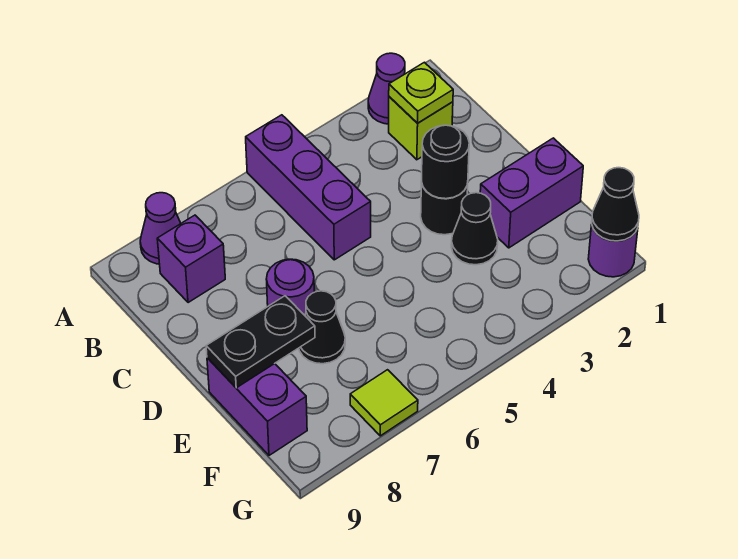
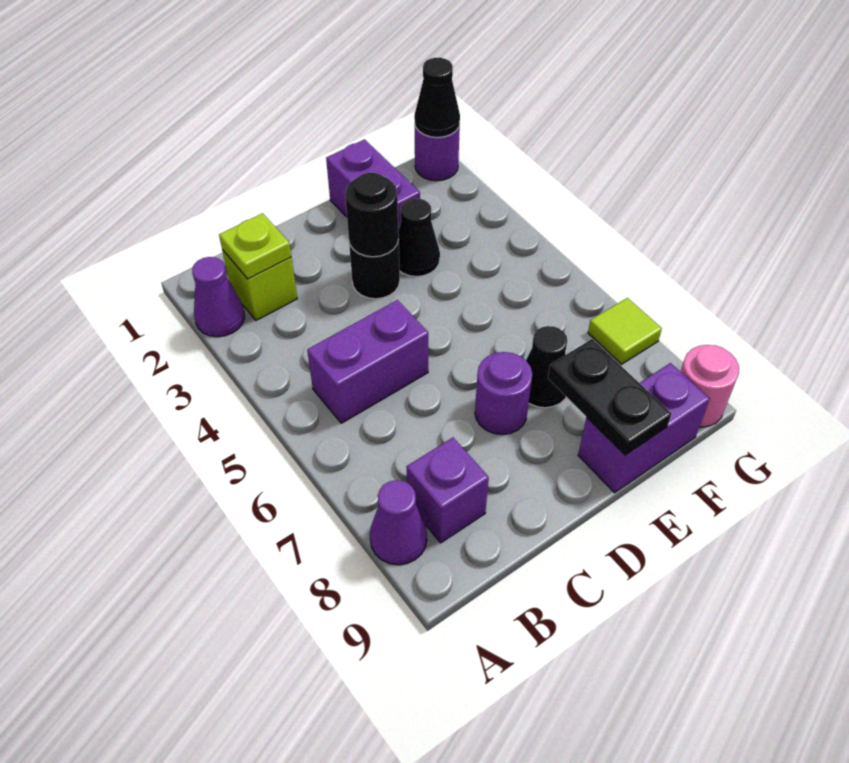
purple brick A5:C5 level 1 -> purple brick B5:C5 level 1
none -> pink round brick G9 level 1

